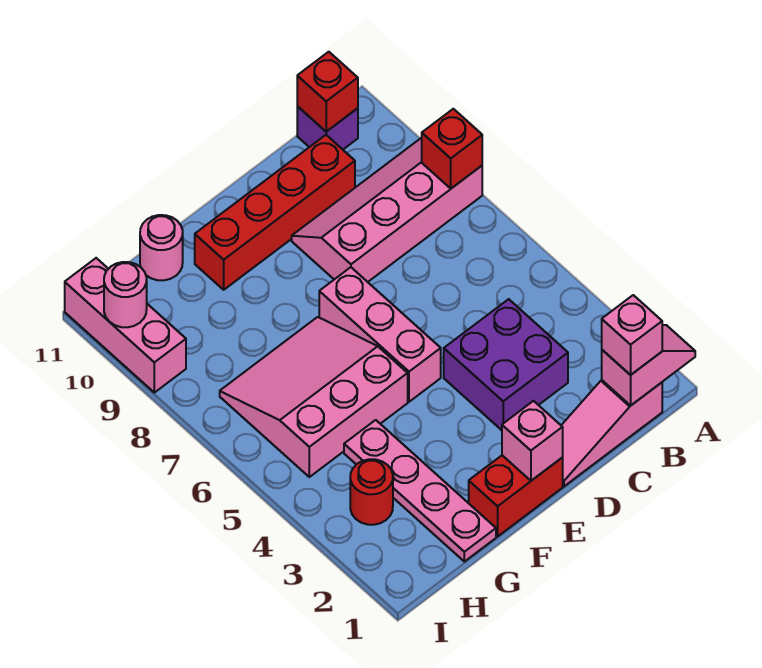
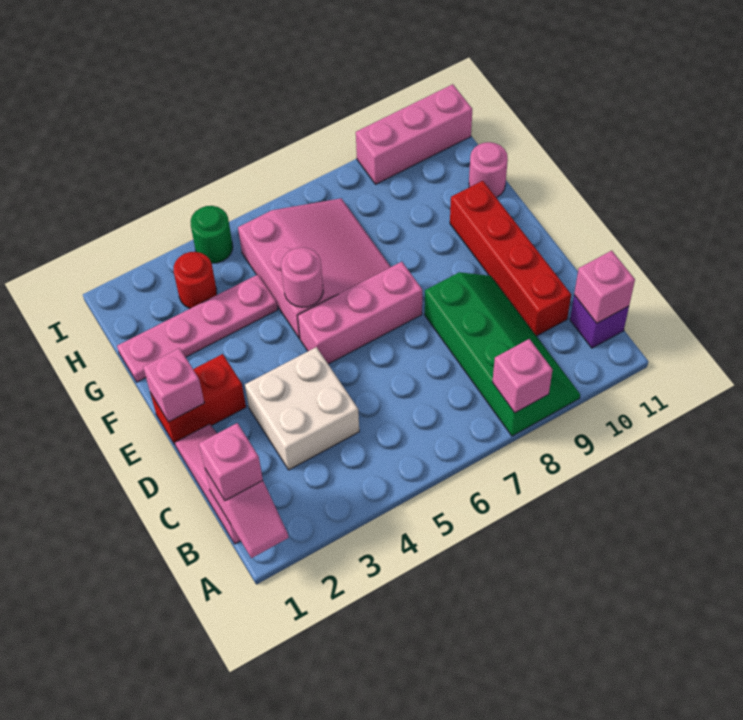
pink slope A8:D9 level 1 top 8 -> green slope A8:D9 level 1 top 8
red brick A8 level 2 -> pink brick A8 level 2
red brick B11 level 2 -> pink brick B11 level 2
purple brick C3:D4 level 1 -> white brick C3:D4 level 1
red brick E1:F1 level 1 -> red brick E1:E2 level 1
none -> green round brick I4 level 1
pink round brick I10 level 2 -> pink round brick F5 level 2

